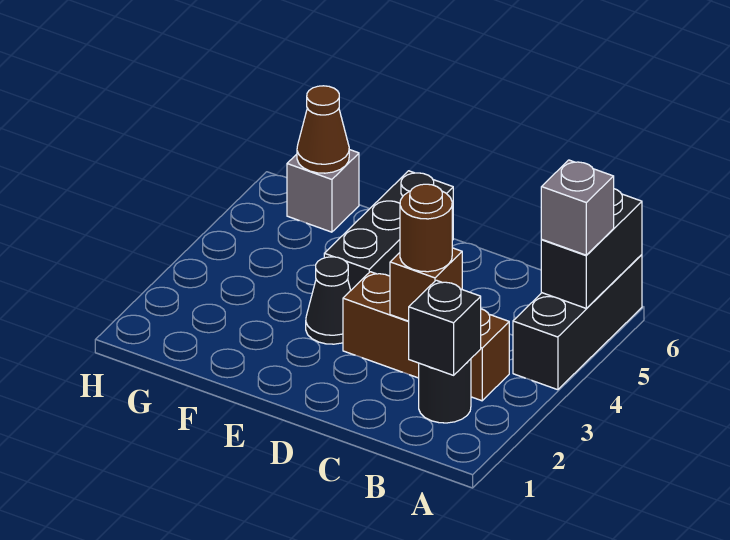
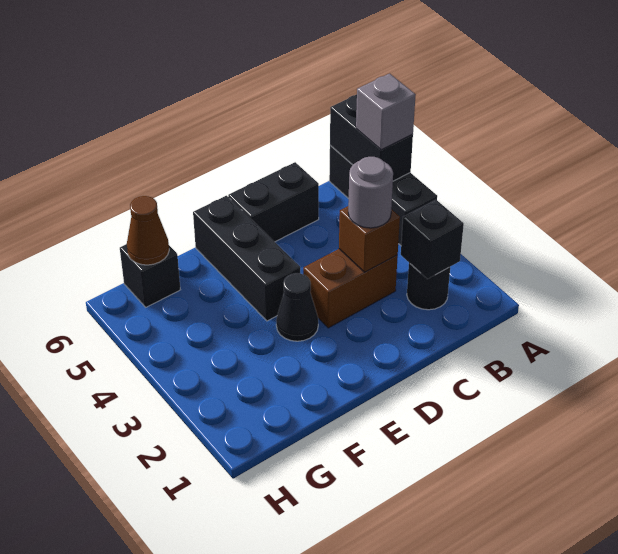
brown brick B3:D3 level 1 -> brown brick C3:D3 level 1
brown round brick C3 level 3 -> grey round brick C3 level 3
none -> black brick C6:D6 level 1
grey brick G6 level 1 -> black brick G6 level 1

